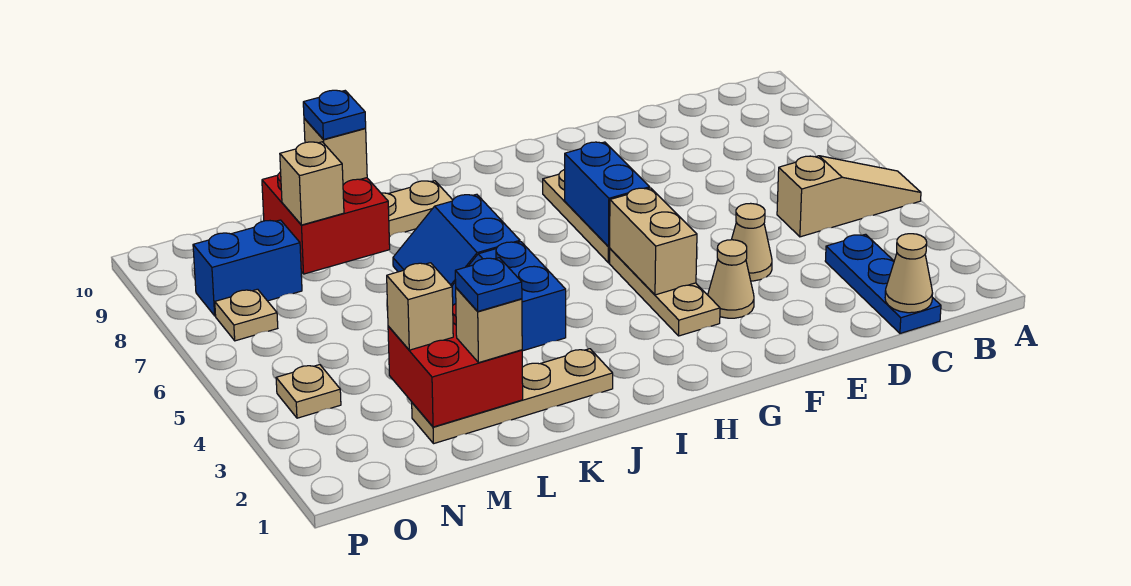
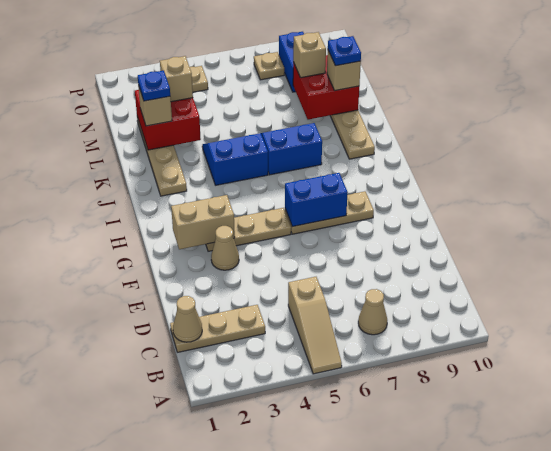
blue plate C1:C3 level 1 -> tan plate C1:C3 level 1
tan cone E4 level 1 -> tan cone B7 level 1
tan brick G4:G5 level 2 -> tan brick G2:G3 level 2

